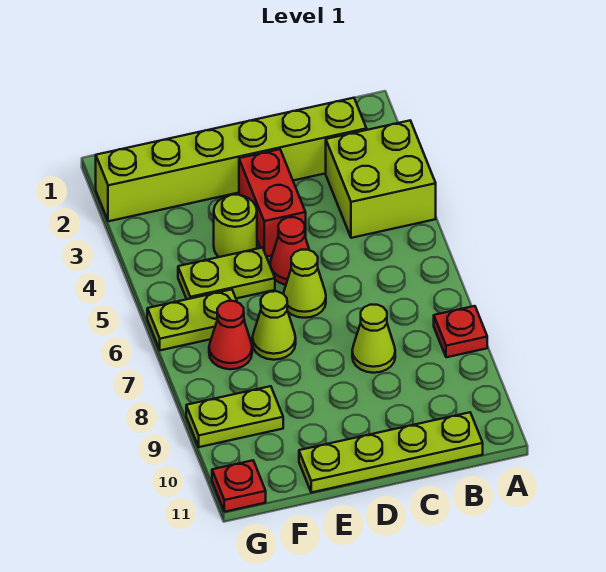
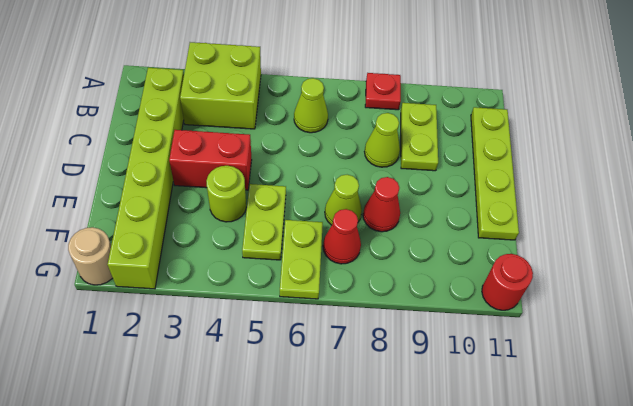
red cone D5 level 1 -> red cone E8 level 1
lime cone D6 level 1 -> lime cone B6 level 1
lime plate F9:G9 level 1 -> lime plate B9:C9 level 1
none -> tan round brick G1 level 1
red plate G11 level 1 -> red round brick G11 level 1

